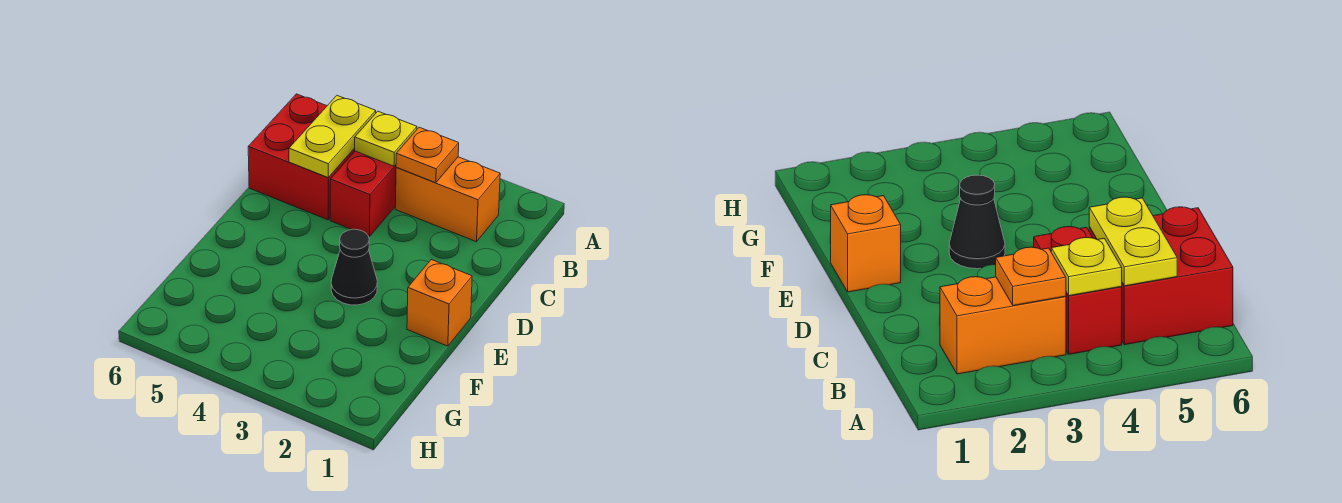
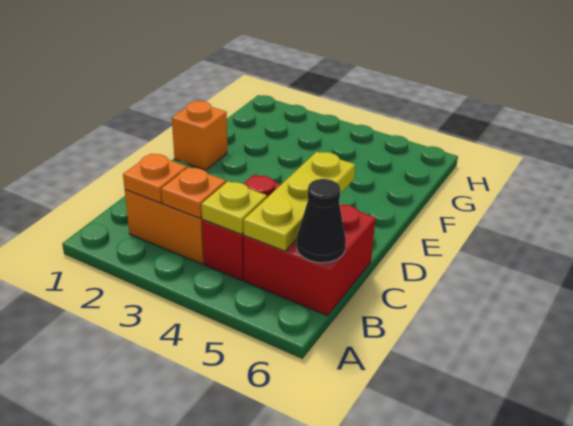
none -> orange plate B2 level 2
yellow plate B5:C5 level 2 -> yellow plate B5:D5 level 2
black cone E3 level 1 -> black cone B6 level 2

